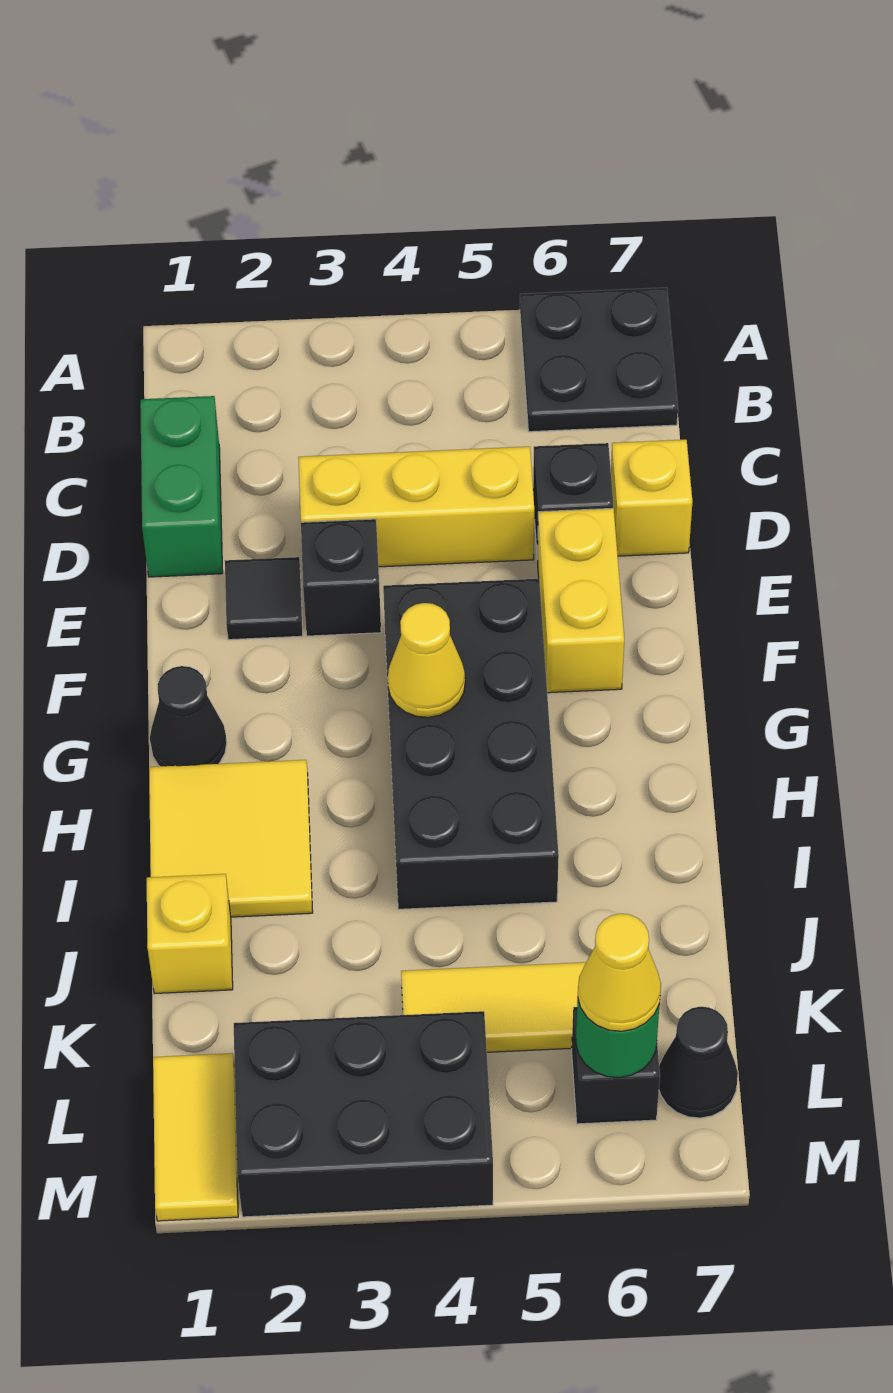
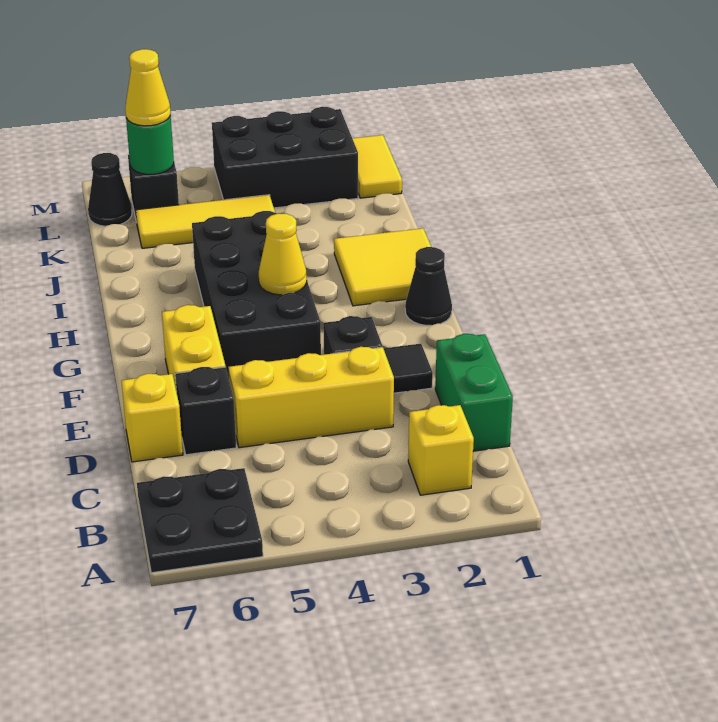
yellow brick J1 level 1 -> yellow brick B2 level 1

